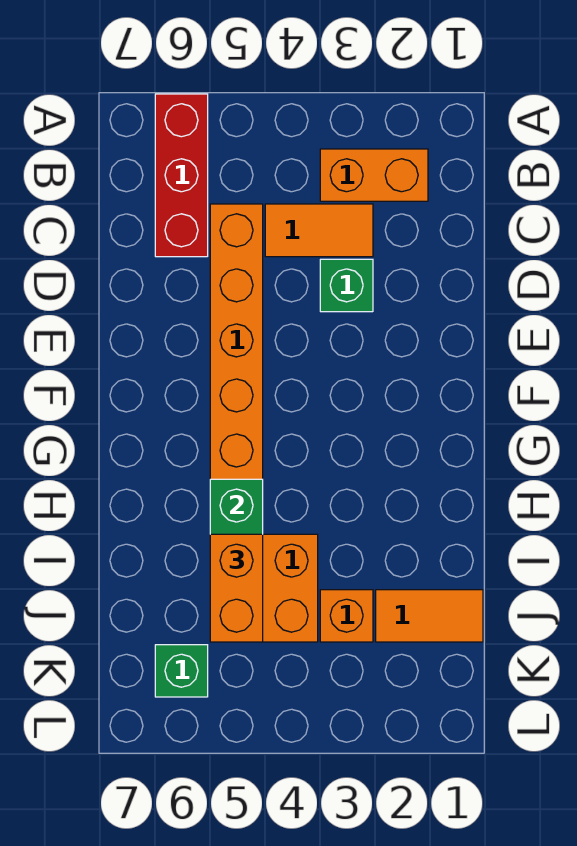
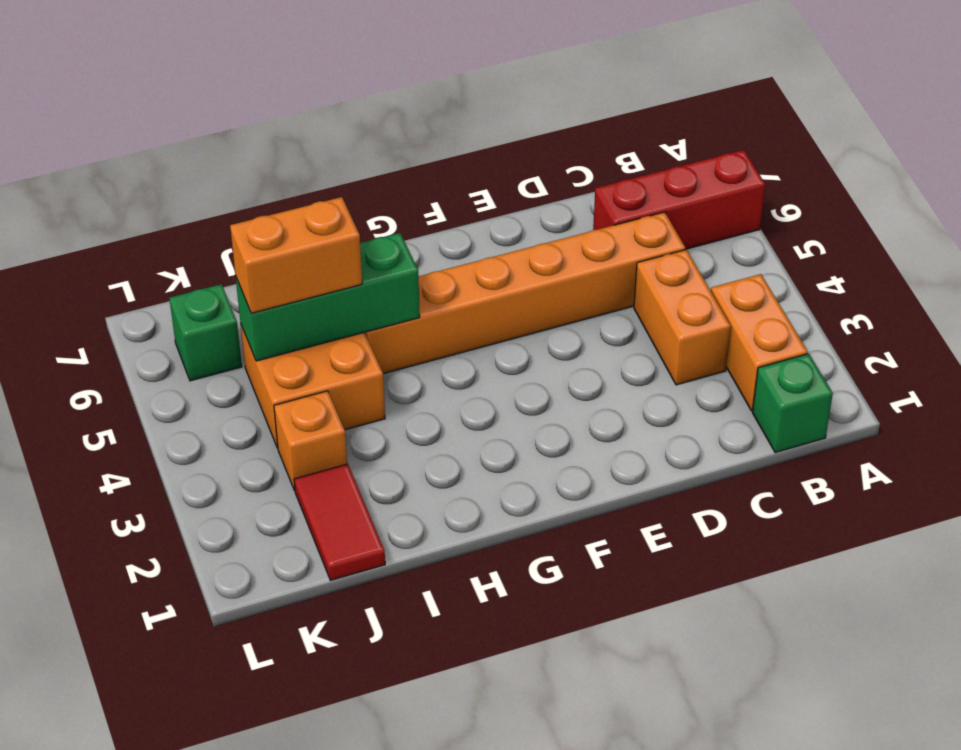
orange tile C3:C4 level 1 -> orange brick C3:C4 level 1
green brick D3 level 1 -> green brick B1 level 1
orange tile J1:J2 level 1 -> red tile J1:J2 level 1

